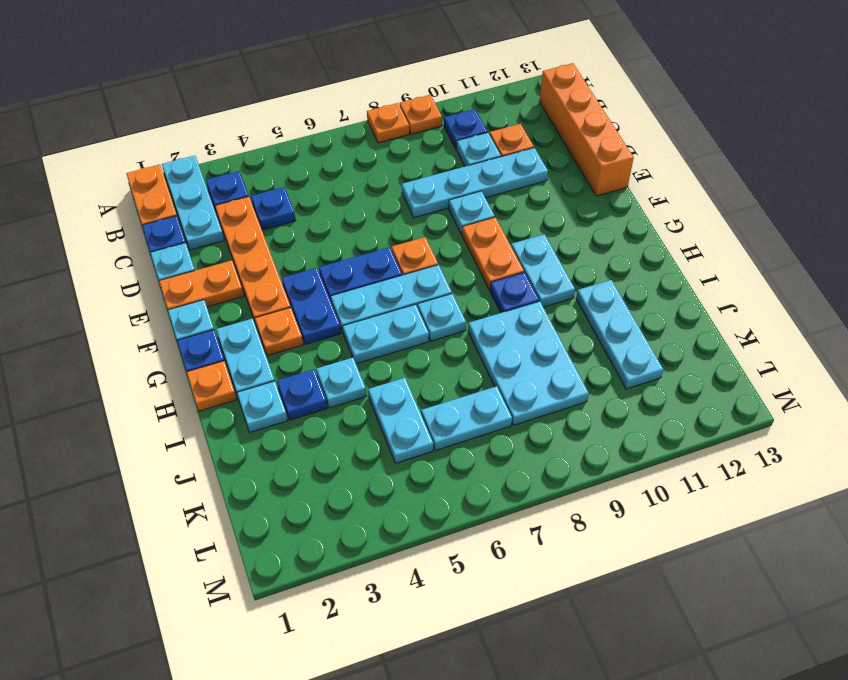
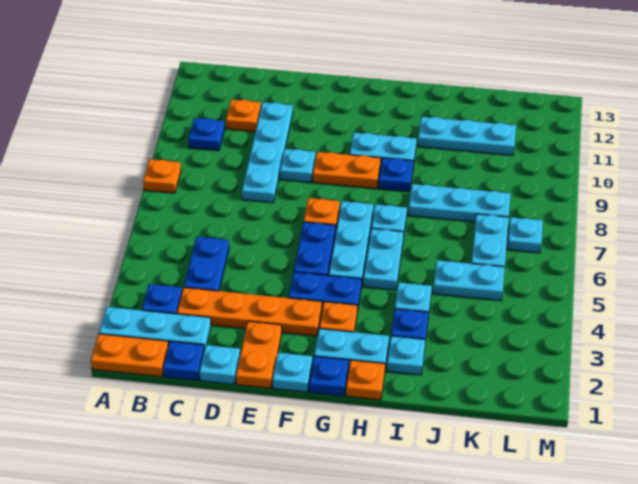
orange plate A9 level 1 -> none
orange brick B13:E13 level 1 -> none
blue plate C4 level 1 -> blue plate C4:C5 level 1
cyan plate C10 level 1 -> cyan plate L7 level 1
cyan plate I8:K9 level 1 -> cyan plate I8:K8 level 1

